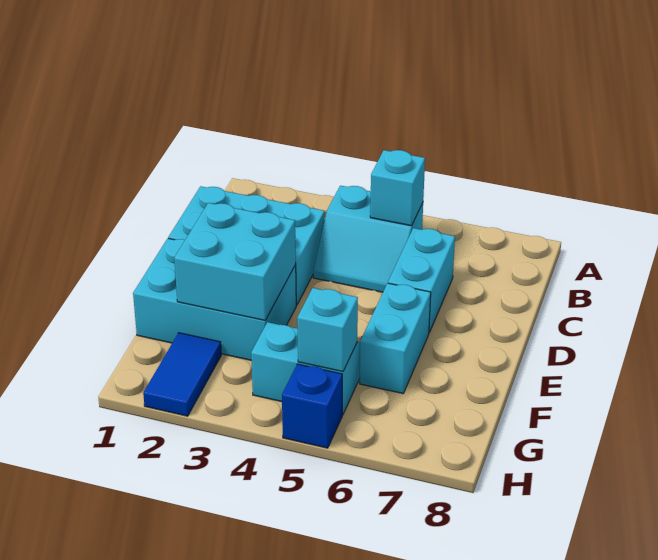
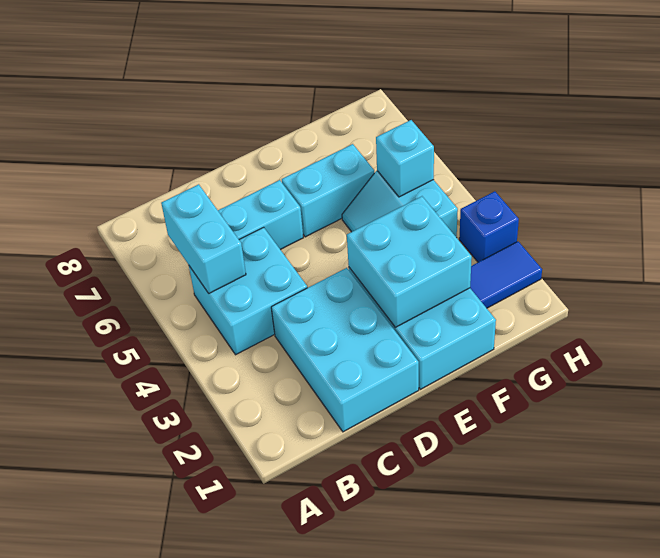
cyan slope B4:C5 level 1 top B -> cyan brick B4:C5 level 1
cyan brick B5 level 2 -> cyan brick B5:B6 level 2
blue brick H5 level 1 -> blue brick H3 level 1

